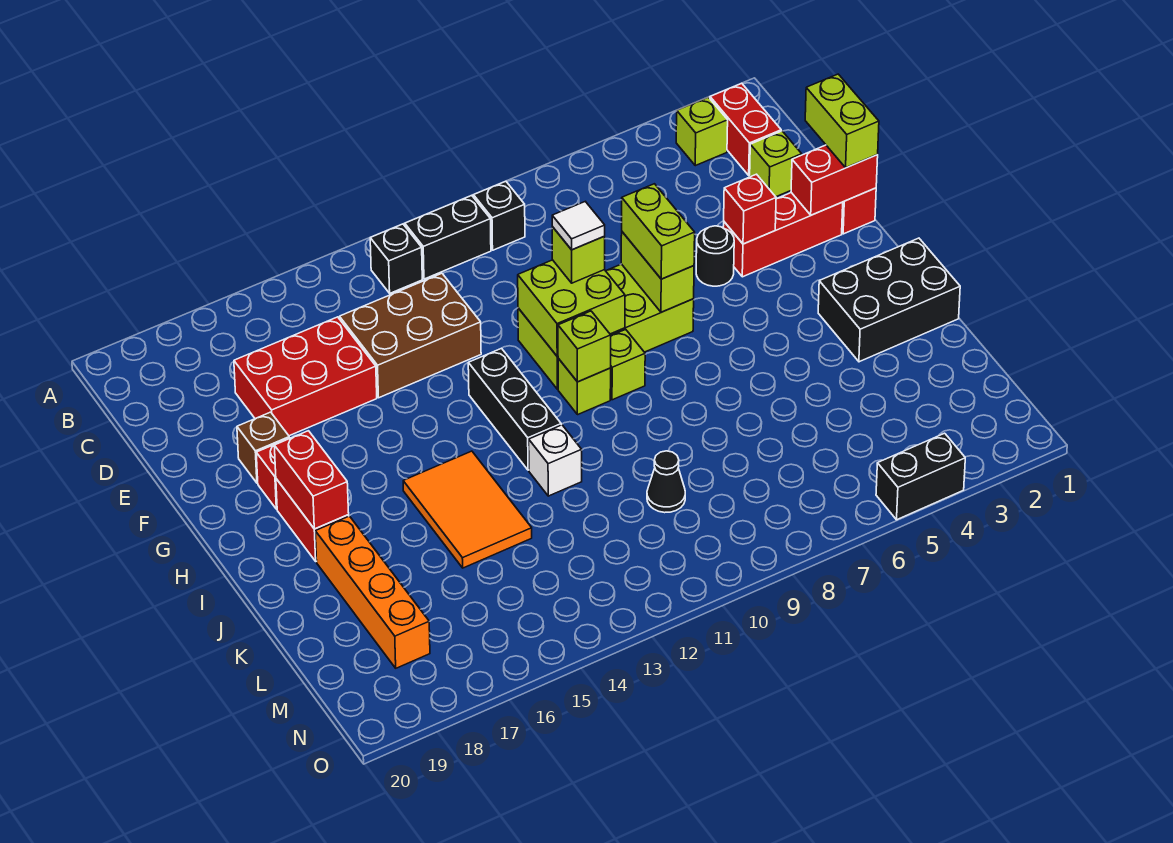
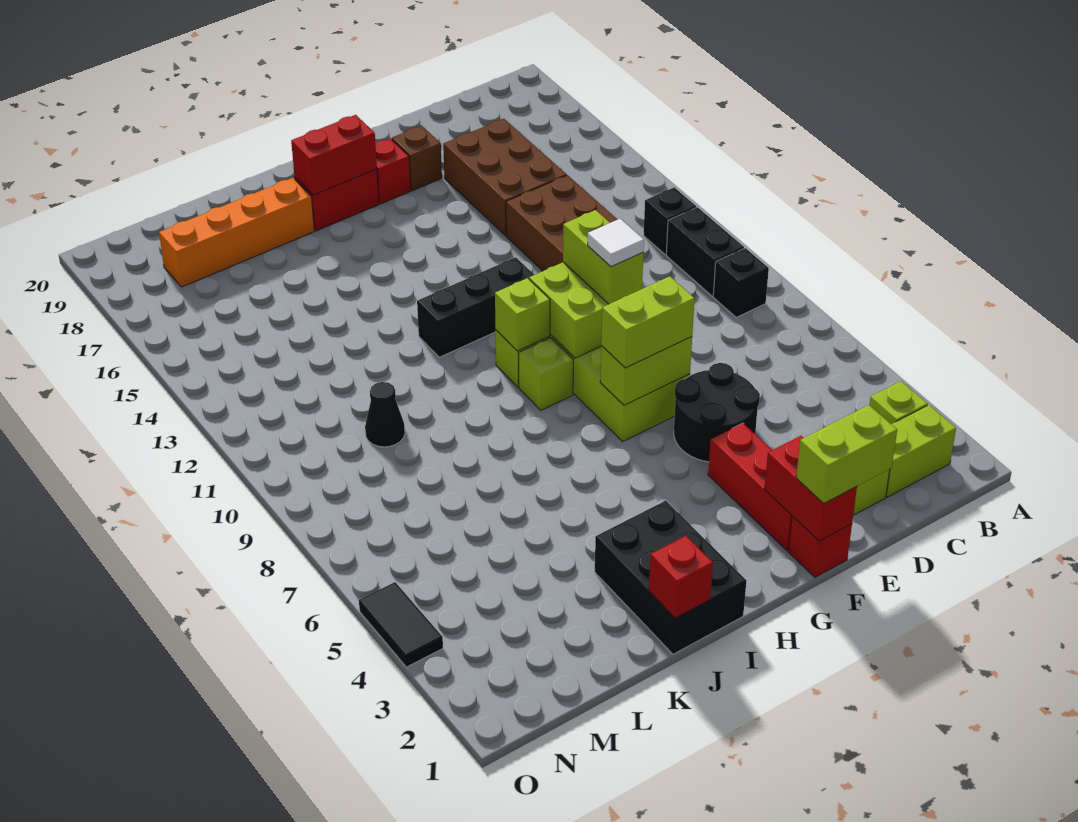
red brick B2:C2 level 1 -> lime brick B2:C2 level 1
red brick D15:E17 level 1 -> brown brick D15:E17 level 1
red brick F4 level 2 -> red brick J1 level 2
black round brick F5 level 1 -> black round brick E5:F6 level 1
lime brick F9 level 3 -> lime brick F9:F10 level 3
orange tile I14:K15 level 1 -> none
white brick J12 level 1 -> none
black brick O4:O5 level 1 -> black tile O4:O5 level 1

